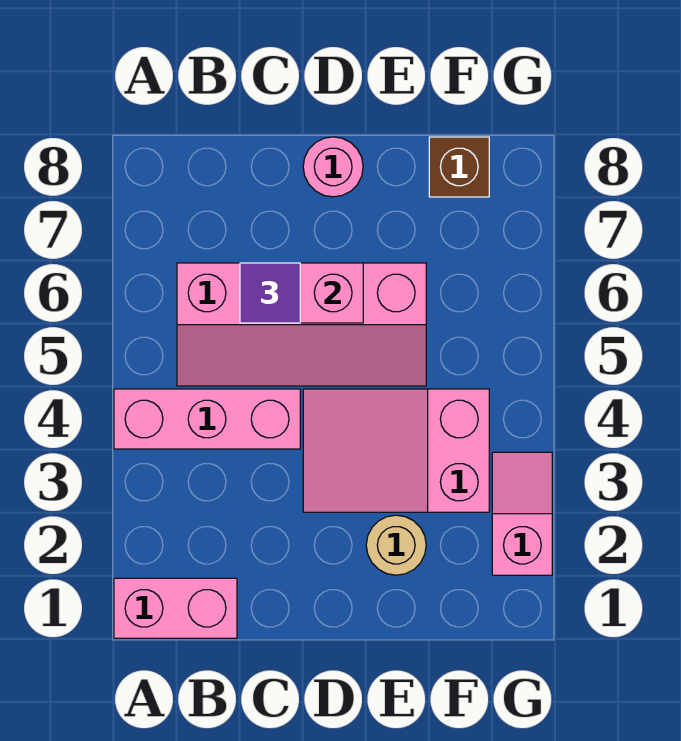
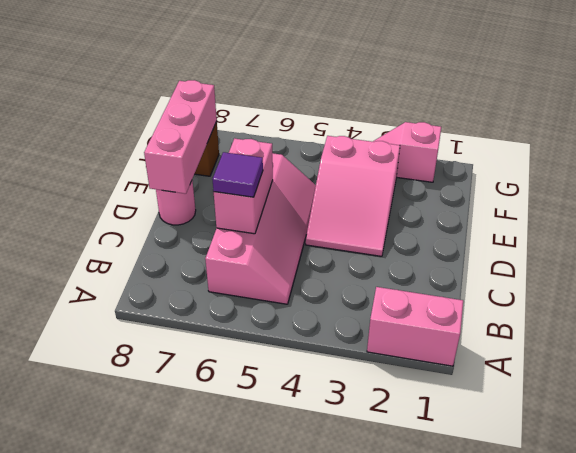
pink brick A1:B1 level 1 -> pink brick A1:A2 level 1
pink brick A4:C4 level 1 -> pink brick D8:F8 level 2
tan round brick E2 level 1 -> none

